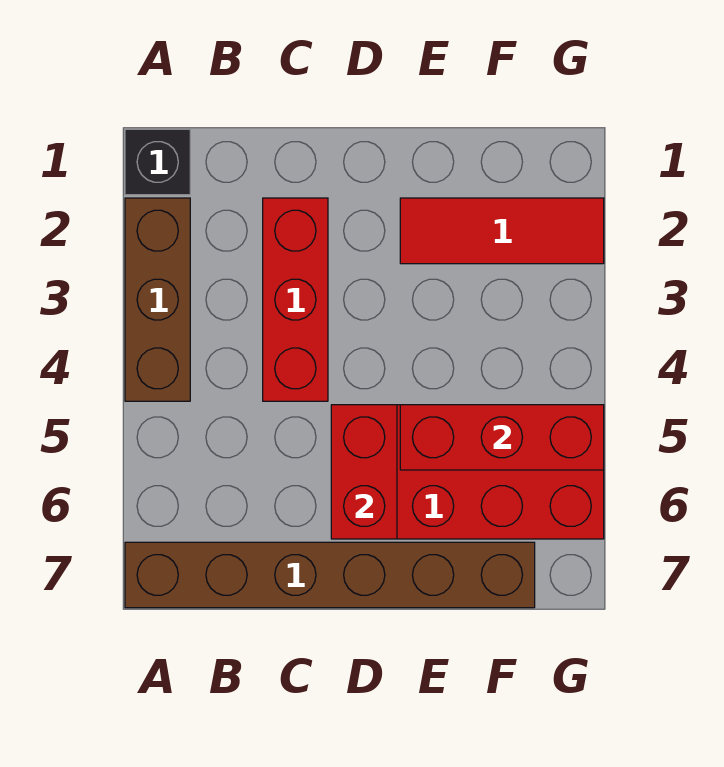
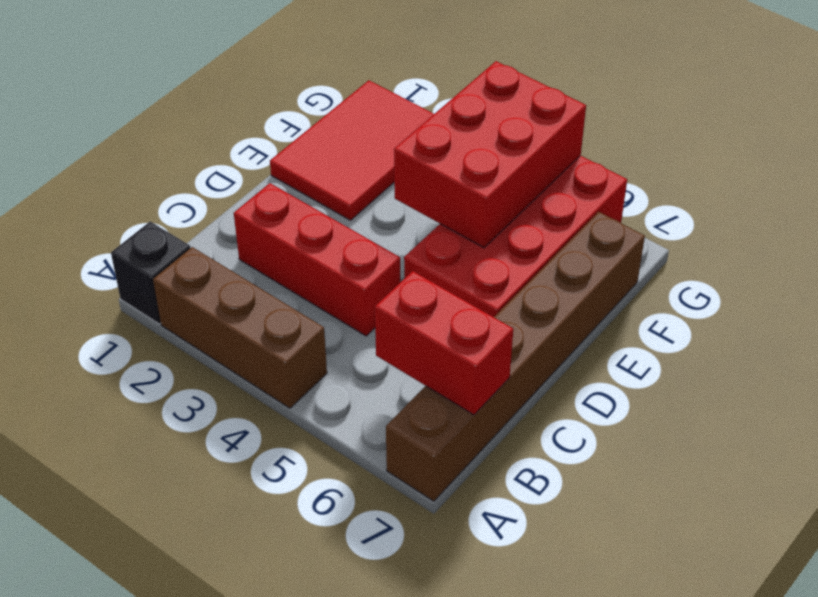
red brick D5:D6 level 2 -> red brick B6:B7 level 2
red tile E2:G2 level 1 -> red tile E1:G2 level 1
red brick E5:G5 level 2 -> red brick E4:G5 level 2

